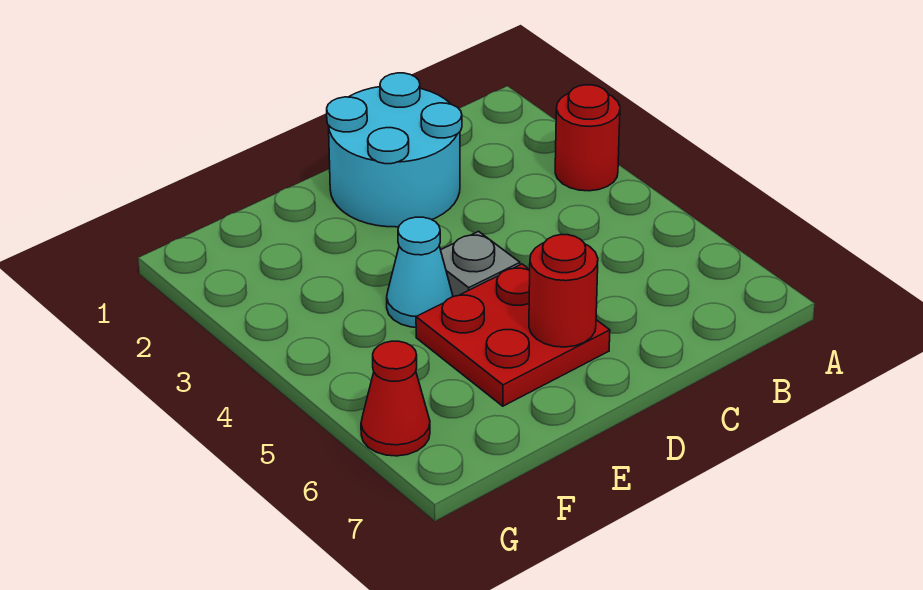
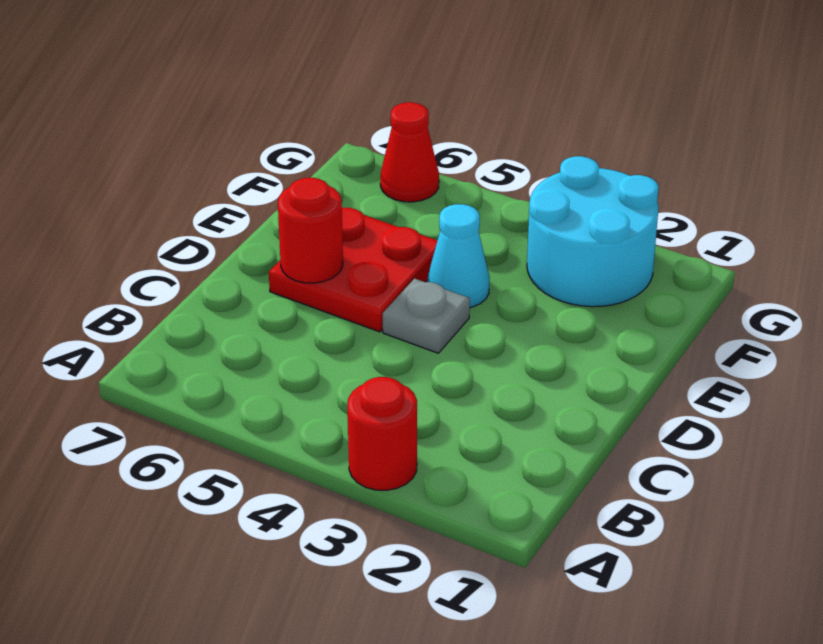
cyan round brick C1:D2 level 1 -> cyan round brick F2:G3 level 1

